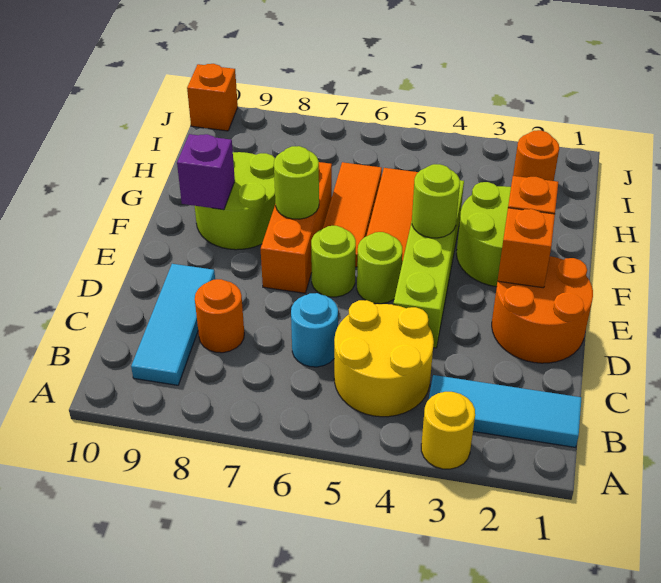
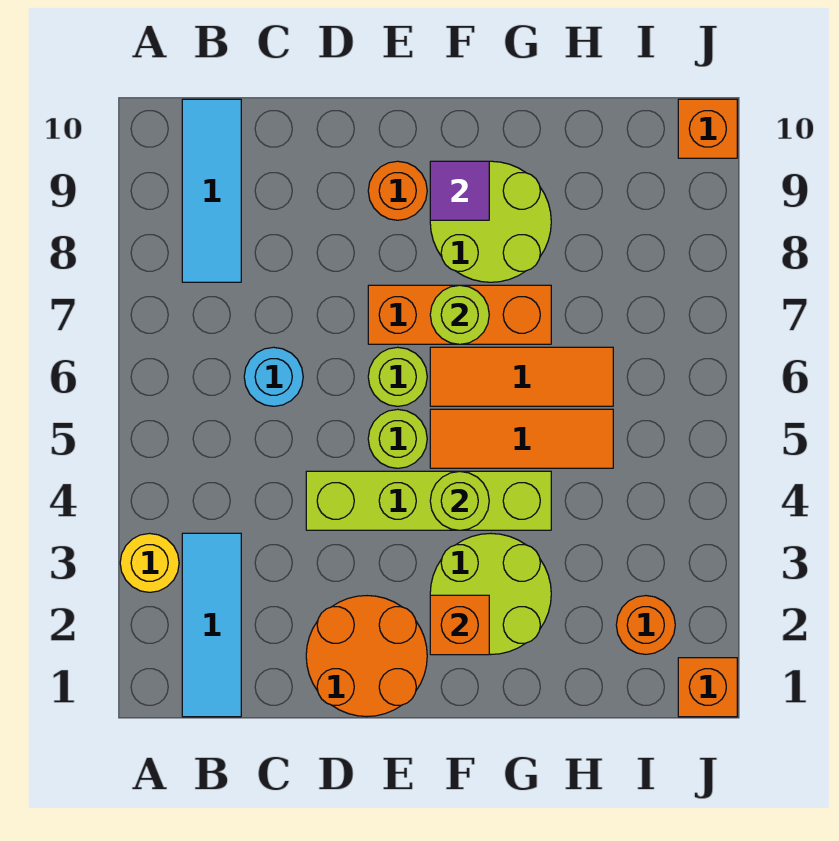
yellow round brick B4:C5 level 1 -> none
cyan tile B9:D9 level 1 -> cyan tile B8:B10 level 1
orange round brick C8 level 1 -> orange round brick E9 level 1
orange brick E2 level 2 -> orange brick J1 level 1
purple brick F9 level 2 -> purple tile F9 level 2

